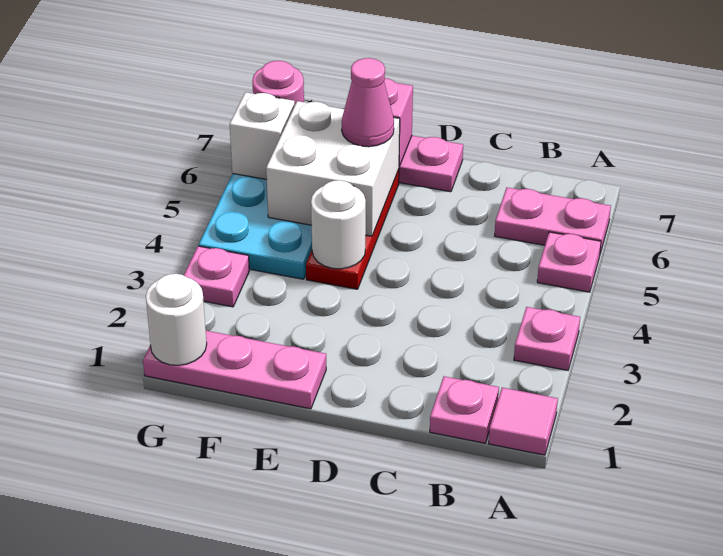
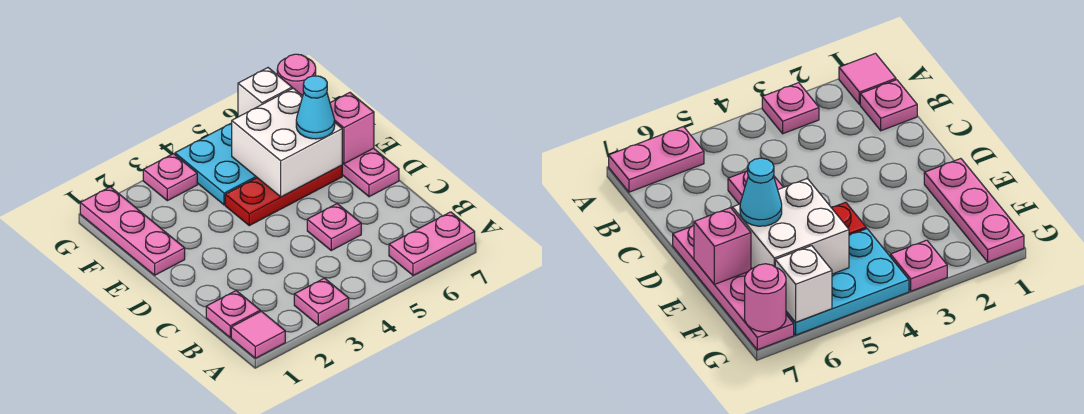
pink plate A5 level 1 -> pink plate C5 level 1
pink plate A6:B6 level 1 -> pink plate A6:A7 level 1
white round brick E4 level 2 -> none
pink cone E6 level 3 -> cyan cone E6 level 3
white round brick G1 level 2 -> none

